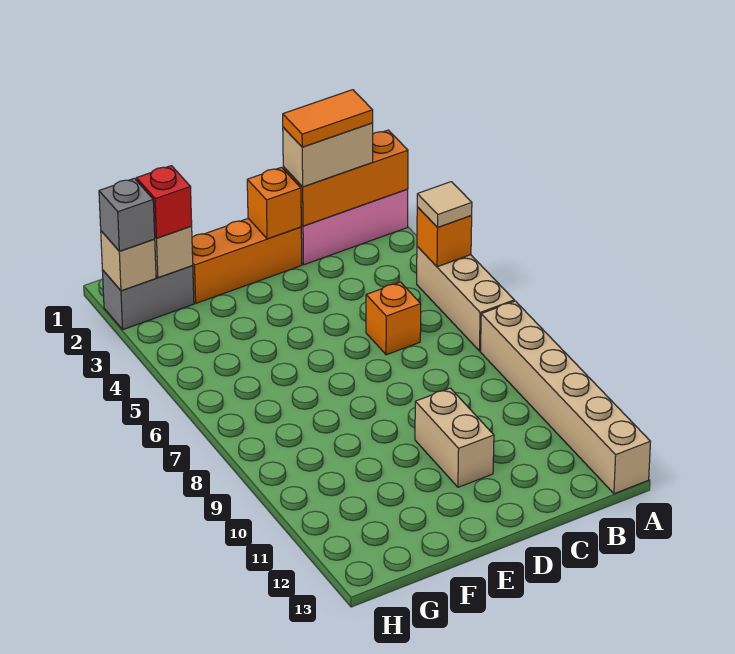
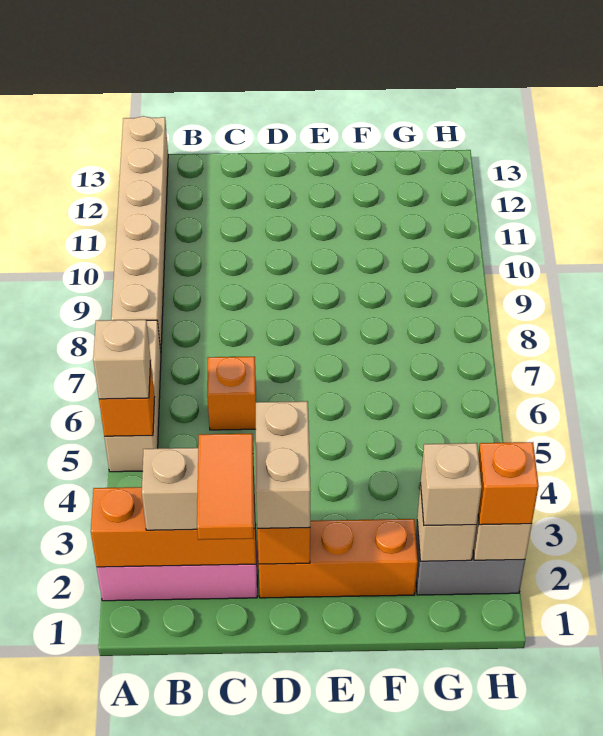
tan tile A5 level 3 -> tan brick A5 level 3
orange tile B2:C2 level 4 -> orange tile C1:C2 level 4
tan brick D10:D11 level 1 -> tan brick D2:D3 level 3
red brick G2 level 3 -> tan brick G2 level 3
grey brick H2 level 3 -> orange brick H2 level 3

